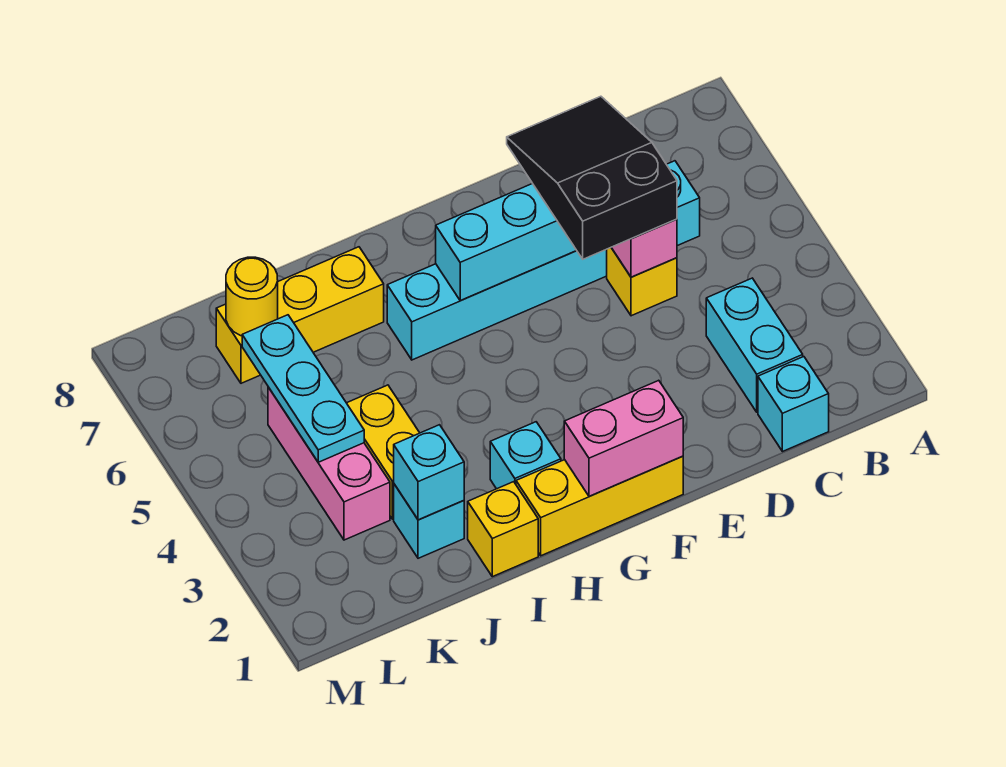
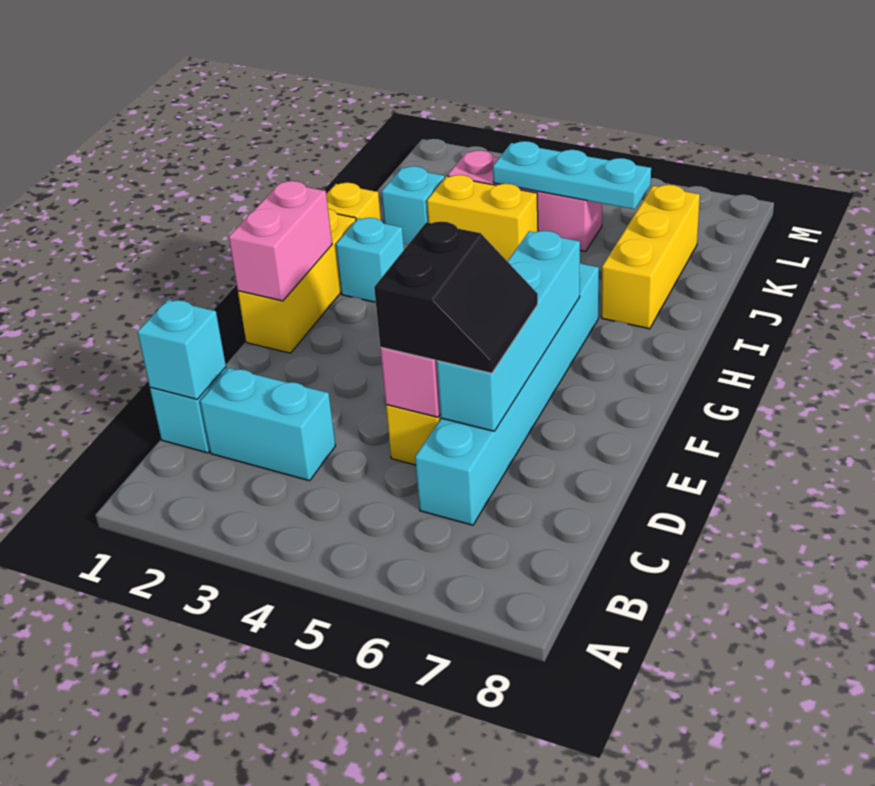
black slope D5:E7 level 3 top 5 -> black slope D5:E6 level 3 top 5
cyan brick J2 level 2 -> cyan brick C1 level 2
yellow round brick K7 level 2 -> none

